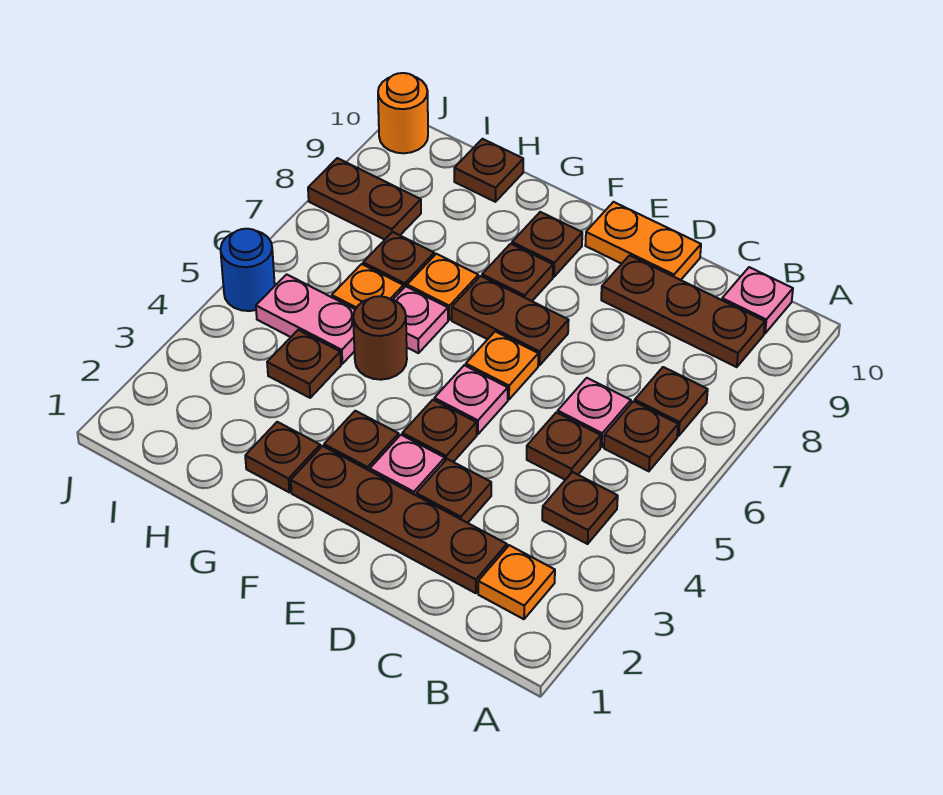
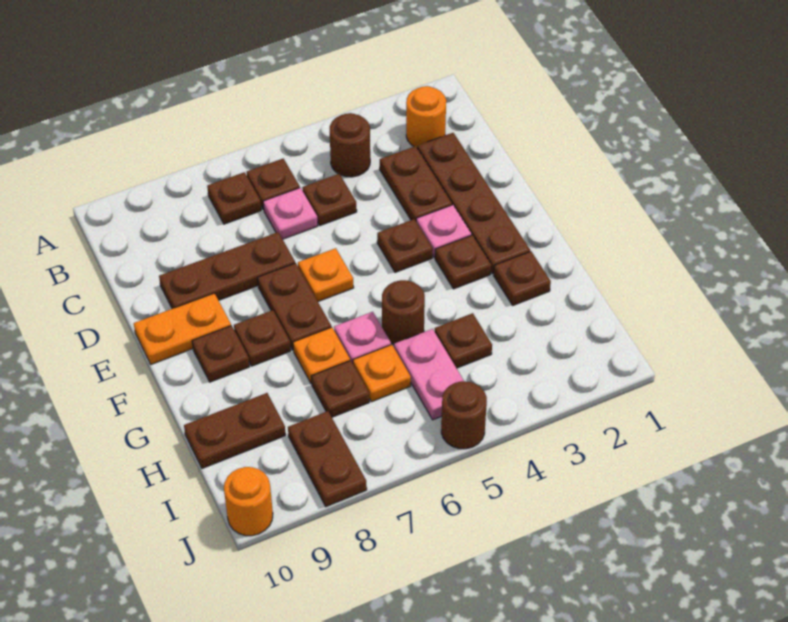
orange plate B2 level 1 -> orange round brick B2 level 1
brown plate B4 level 1 -> brown round brick B4 level 1
brown plate B9:D9 level 1 -> brown plate D7:D9 level 1
pink plate B10 level 1 -> none
brown plate D3 level 1 -> brown plate C3:D3 level 1
orange plate D10:E10 level 1 -> orange plate E9:E10 level 1
pink plate E5 level 1 -> none
brown plate H10 level 1 -> brown plate H9:H10 level 1
blue round brick J5 level 1 -> brown round brick J5 level 1

